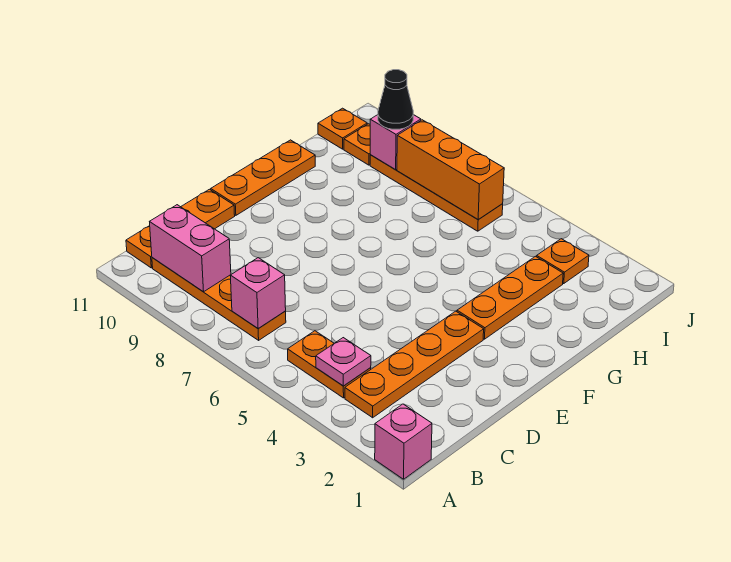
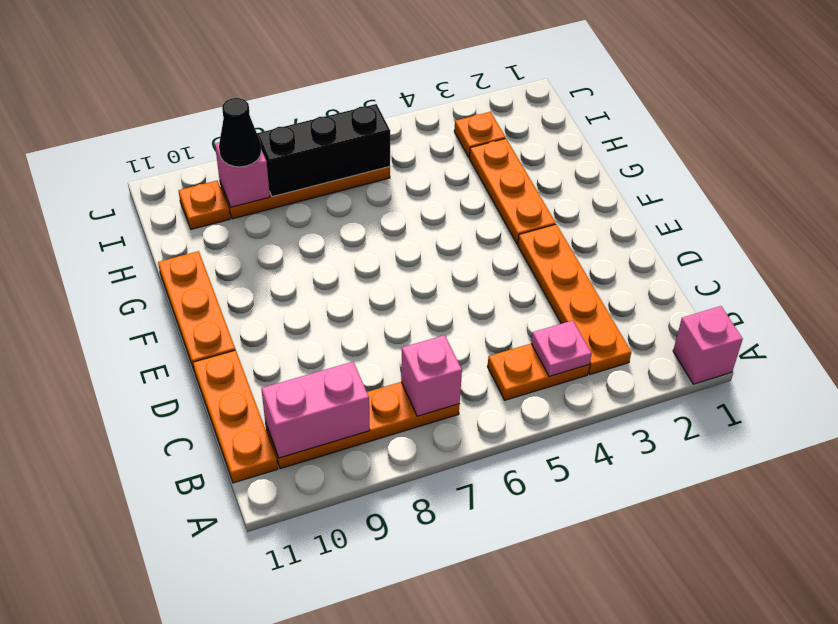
orange brick I6:I8 level 2 -> black brick I6:I8 level 2
orange plate I11 level 1 -> none

